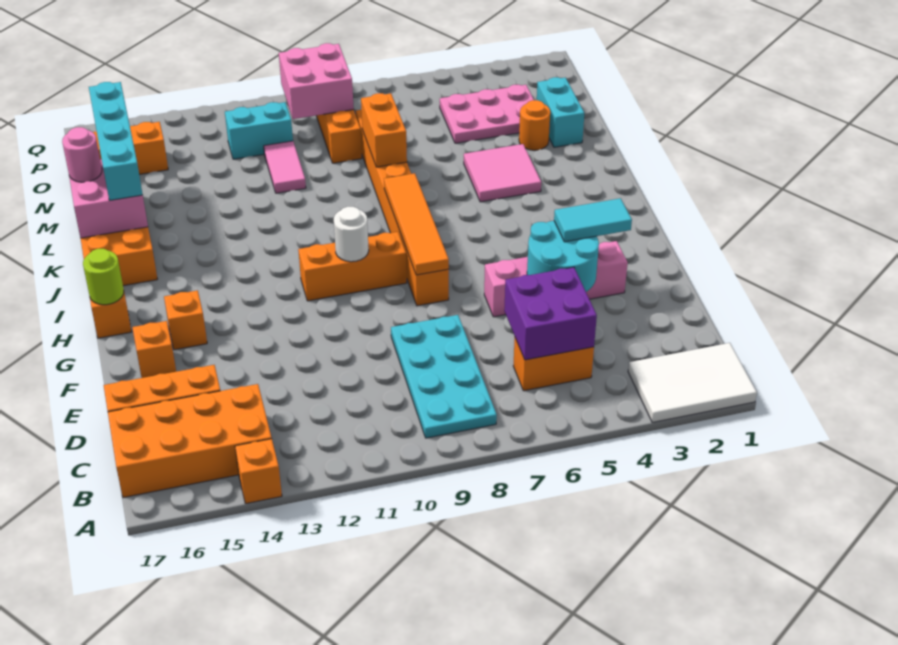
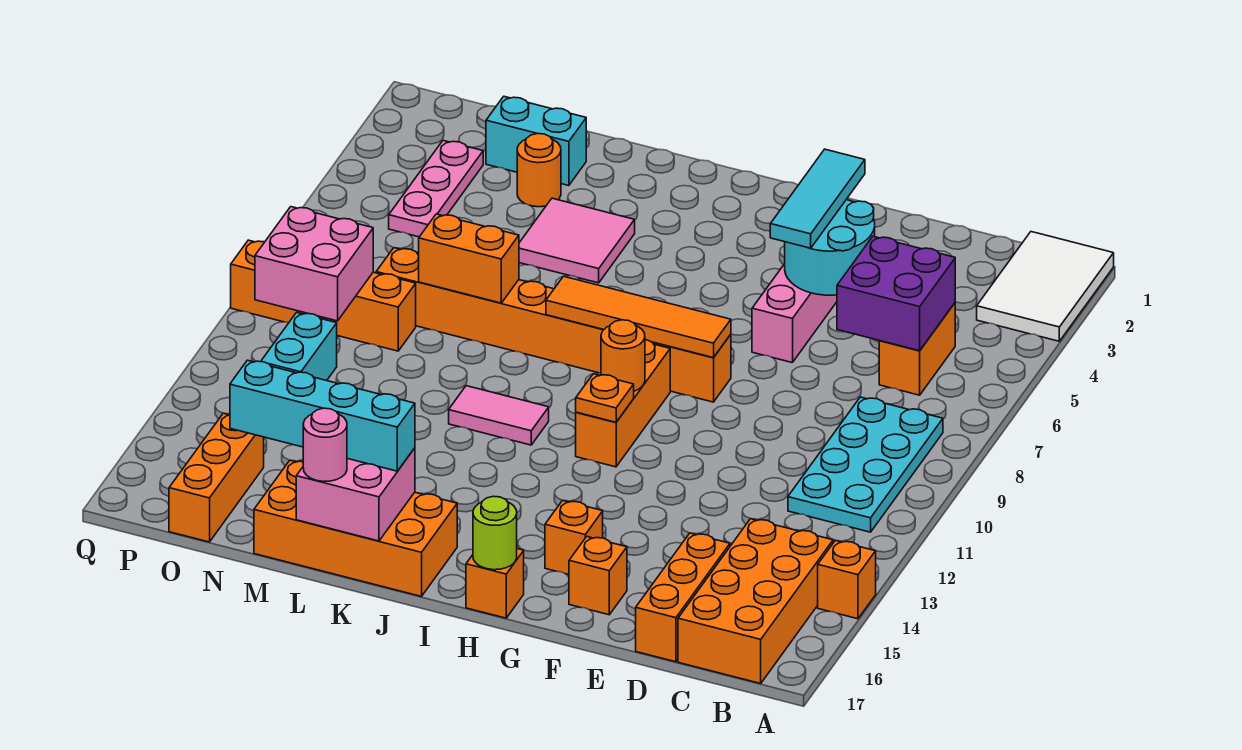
cyan plate B8:E9 level 1 -> cyan plate B8:C11 level 1
cyan tile F3:F4 level 3 -> cyan tile F3:F5 level 3
white round brick H10 level 2 -> orange round brick H10 level 2
none -> orange plate H11 level 2
pink tile M11:N11 level 1 -> pink tile J11:K11 level 1
pink plate N3:O5 level 1 -> pink plate O3:O5 level 1

